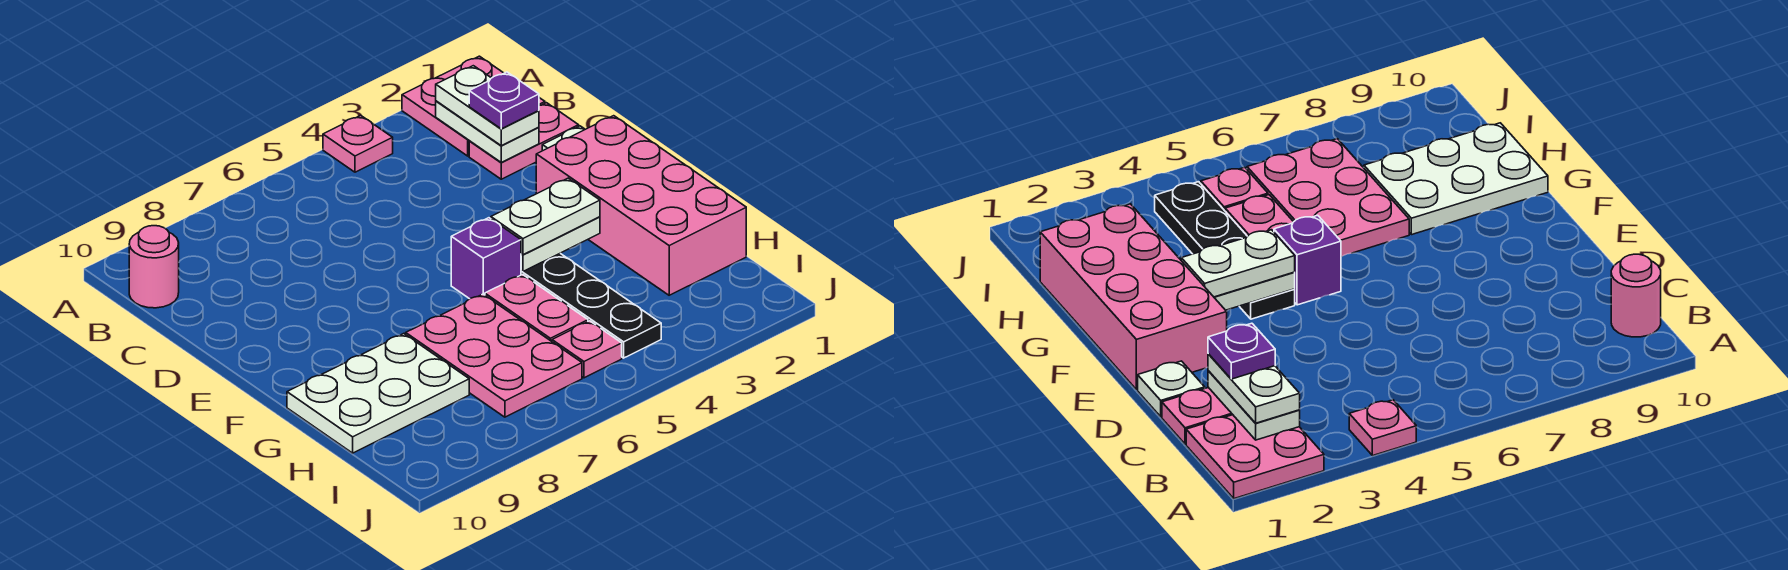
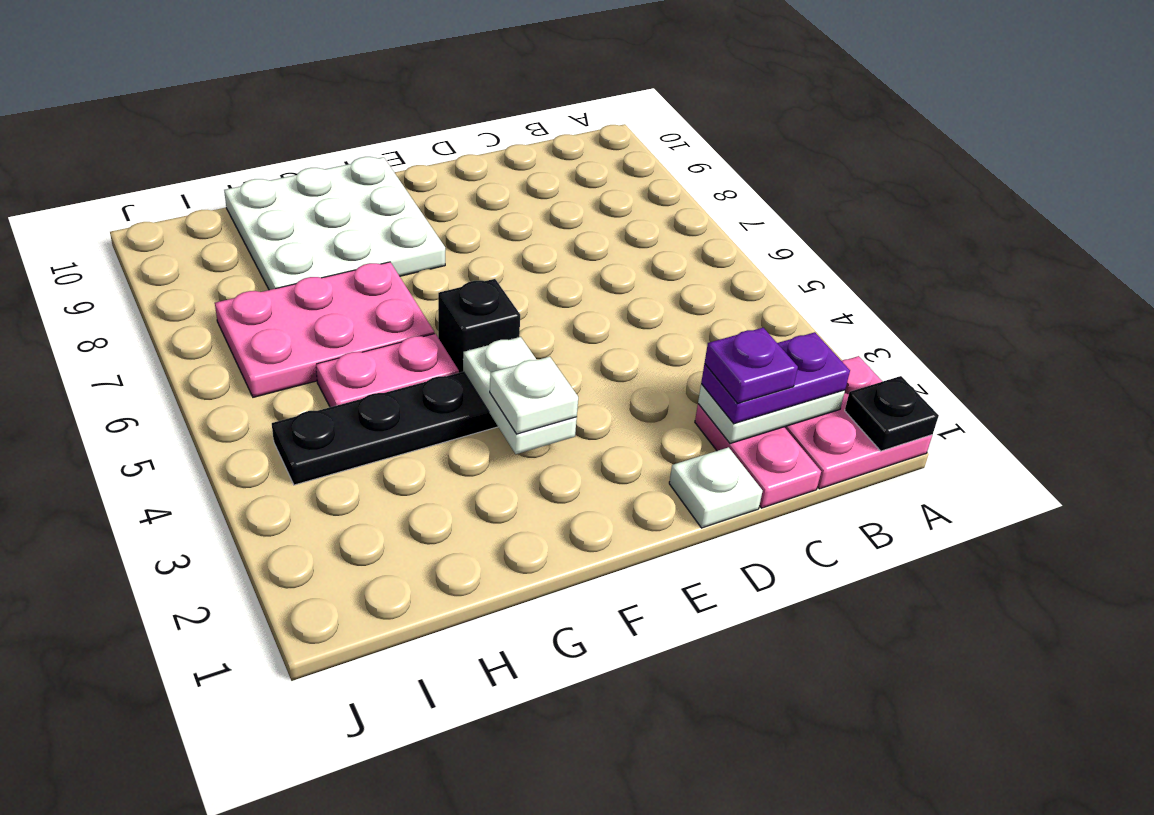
none -> black plate A1 level 2
pink plate A4 level 1 -> none
white plate B2:C2 level 3 -> purple plate B2:C2 level 3
pink round brick B10 level 1 -> none
pink brick E1:H2 level 1 -> none
white plate F3:F4 level 3 -> white plate F3 level 3
purple brick F5 level 1 -> black brick F5 level 1
white plate G8:H10 level 1 -> white plate F8:H10 level 1
pink plate I5 level 1 -> none

